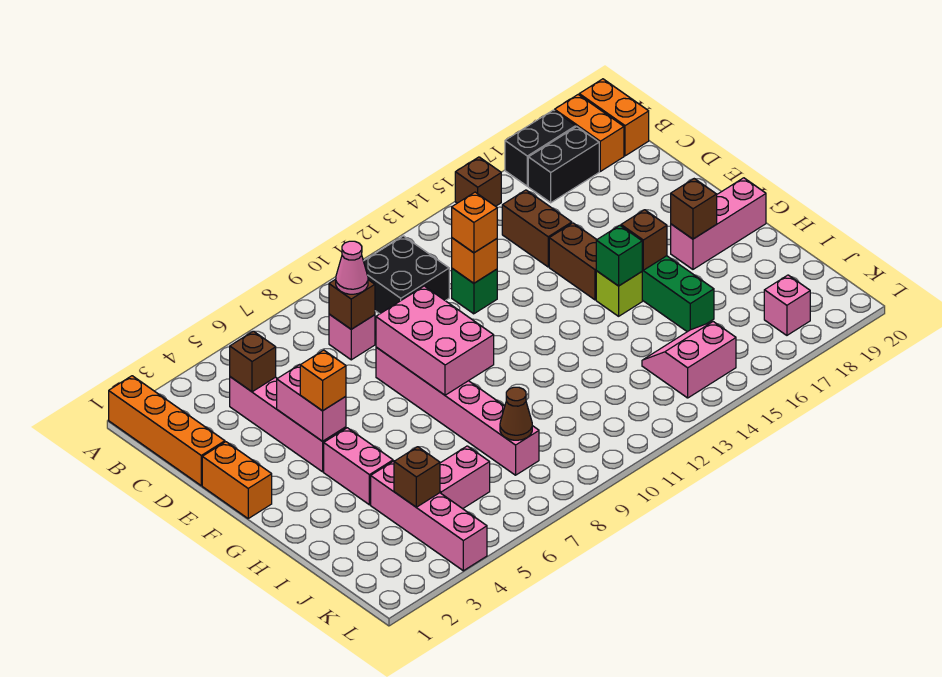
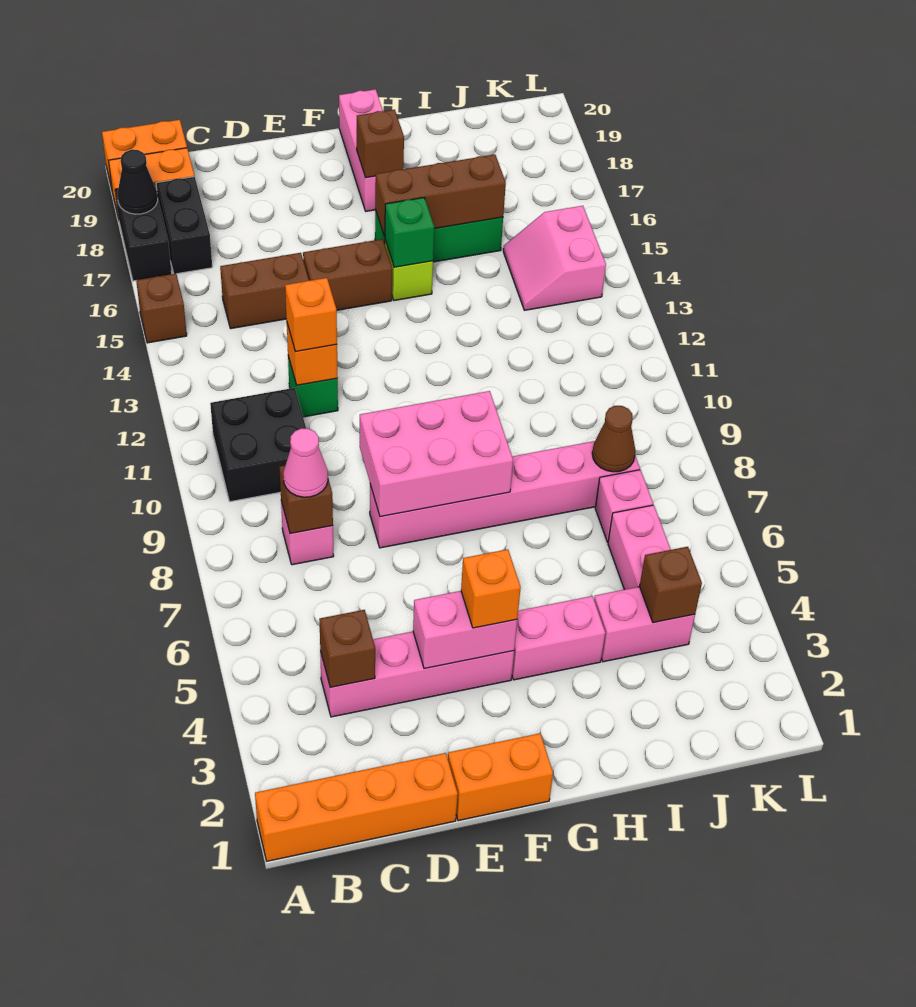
none -> black cone A18 level 2
brown brick G16 level 2 -> brown brick G16:I16 level 2
pink brick I4:L4 level 1 -> pink brick I4:J4 level 1
pink brick K18 level 1 -> pink brick J7 level 1

